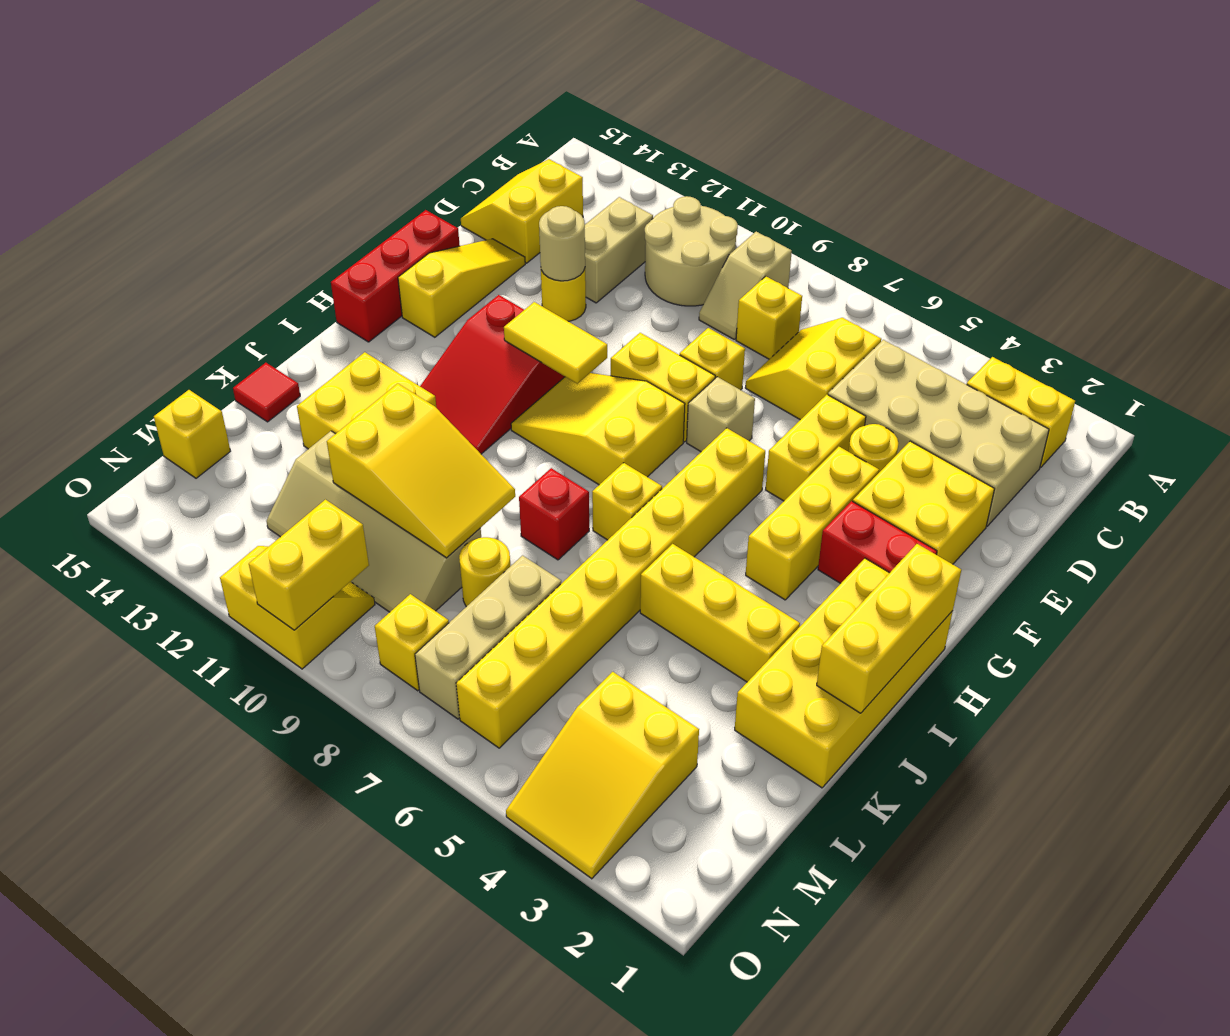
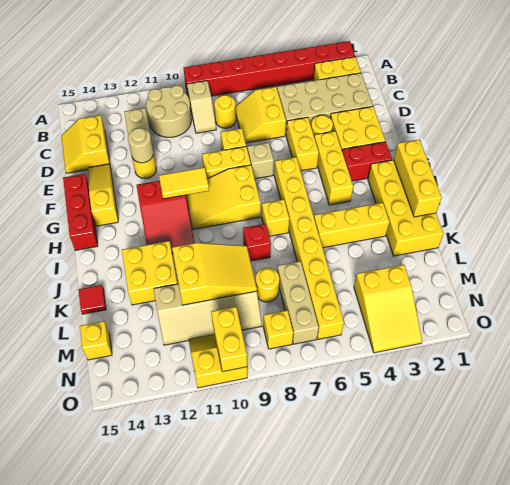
none -> red brick A2:A9 level 1
yellow brick C8 level 1 -> yellow round brick C8 level 1

